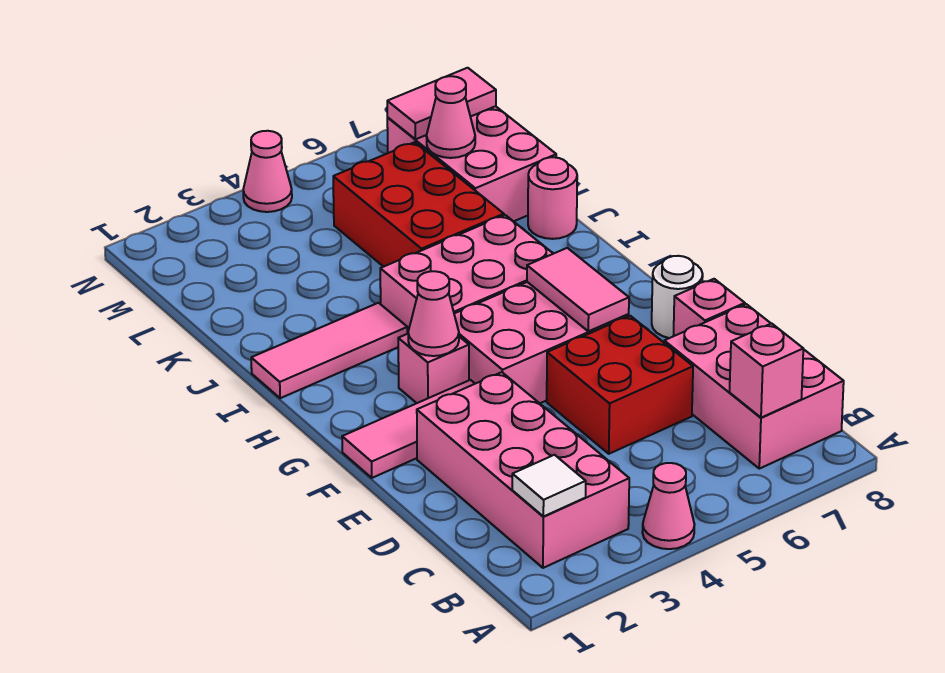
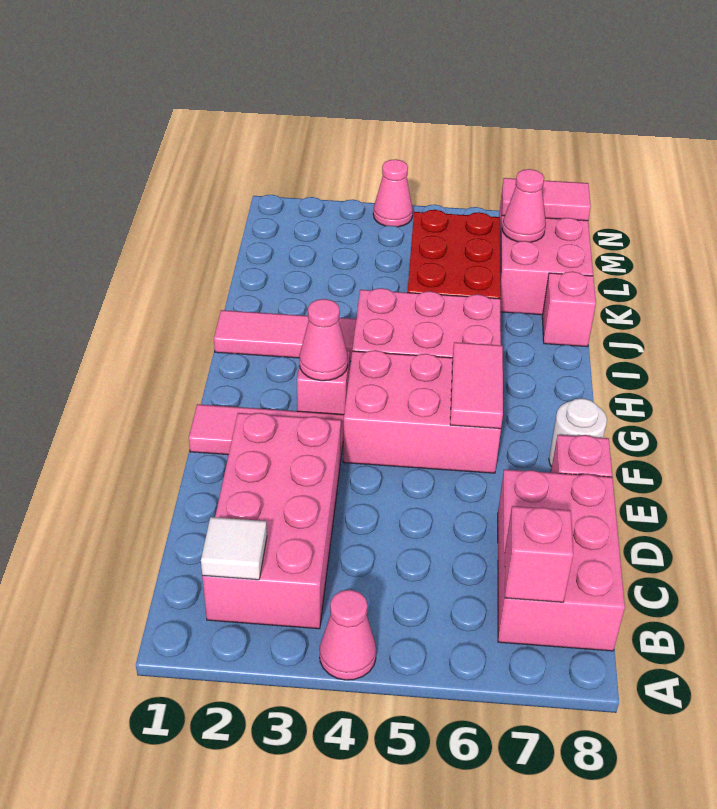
red brick D5:E6 level 1 -> none
pink round brick J8 level 1 -> pink brick J8 level 1

